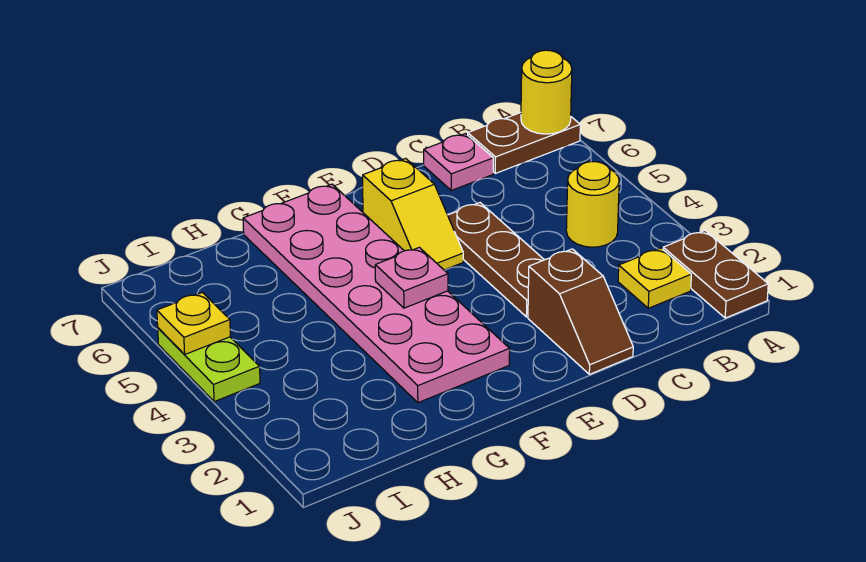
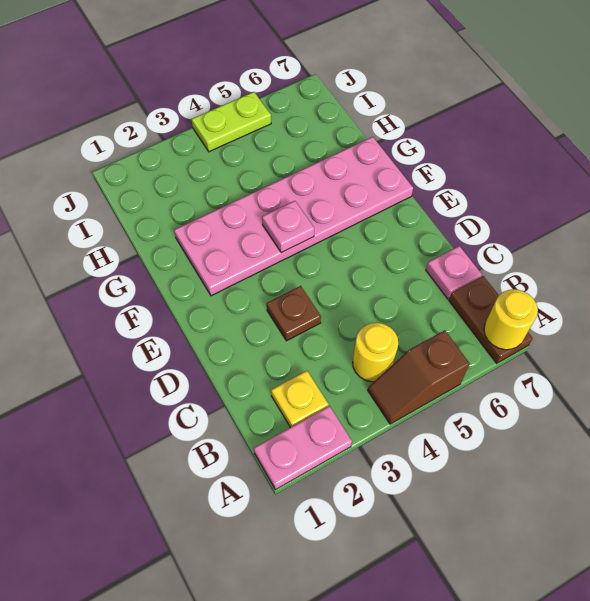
brown plate A1:A2 level 1 -> pink plate A1:A2 level 1
brown slope D1:D2 level 1 top 2 -> brown slope A4:A5 level 1 top 5
brown plate D3:D5 level 1 -> brown plate D3 level 1
yellow slope E5:E6 level 1 top 6 -> none
yellow plate J5 level 2 -> none

